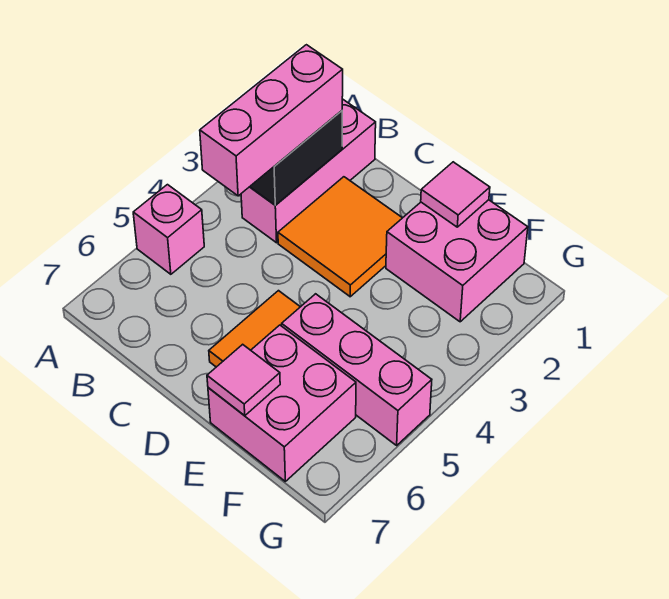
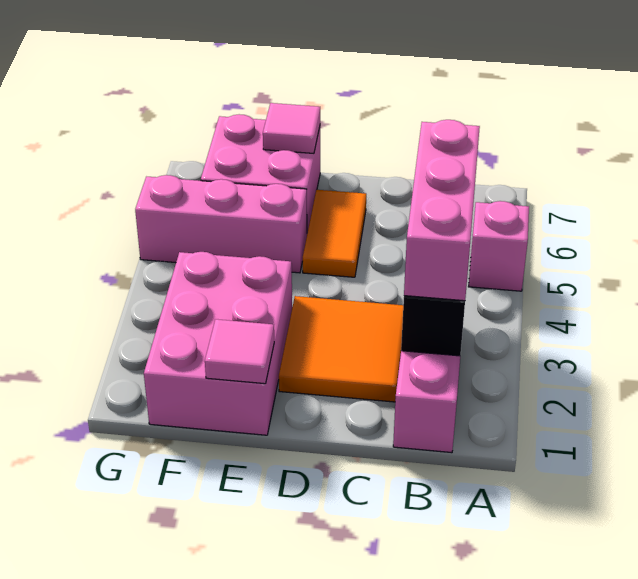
pink brick E1:F2 level 1 -> pink brick E1:F3 level 1

